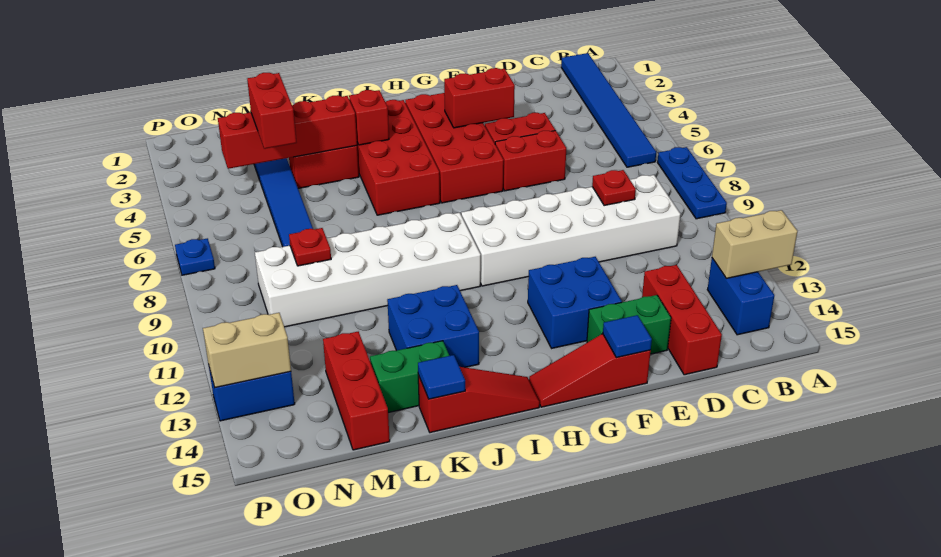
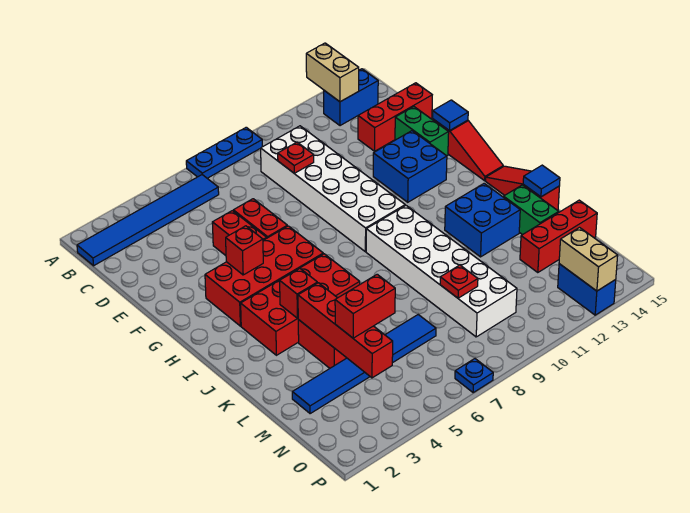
red brick F4:G4 level 2 -> red brick G4 level 2

